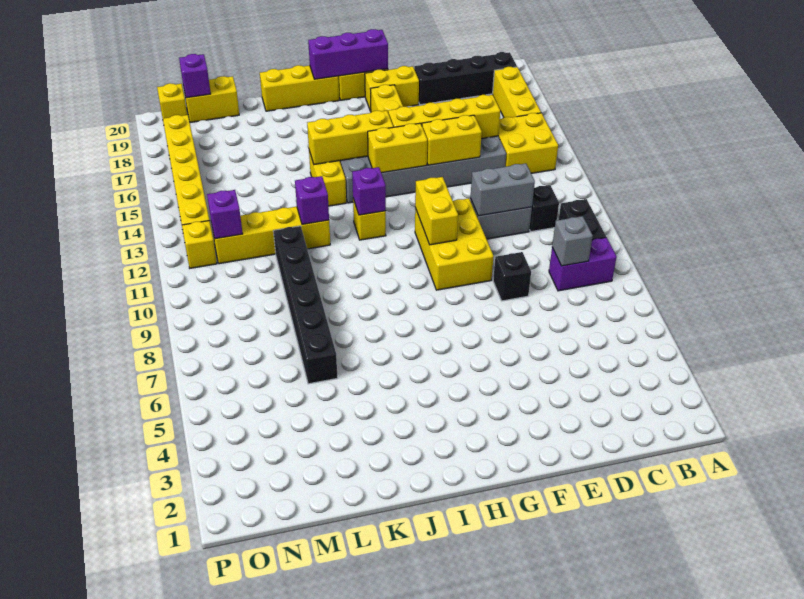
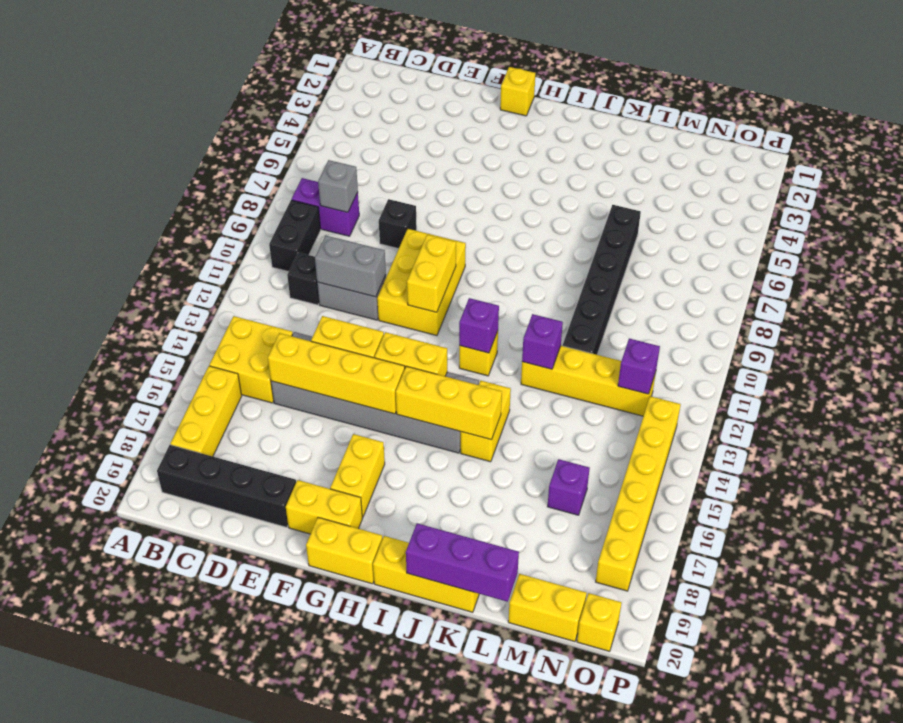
purple brick G20:I20 level 2 -> purple brick J20:L20 level 2
purple brick N20 level 2 -> purple brick M16 level 1
yellow brick O12 level 1 -> yellow brick G1 level 1

